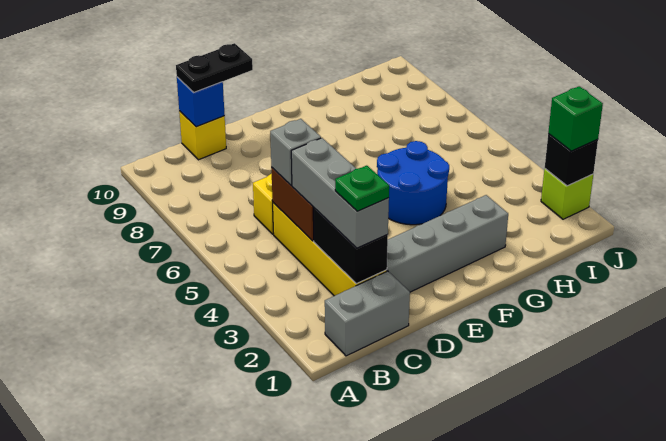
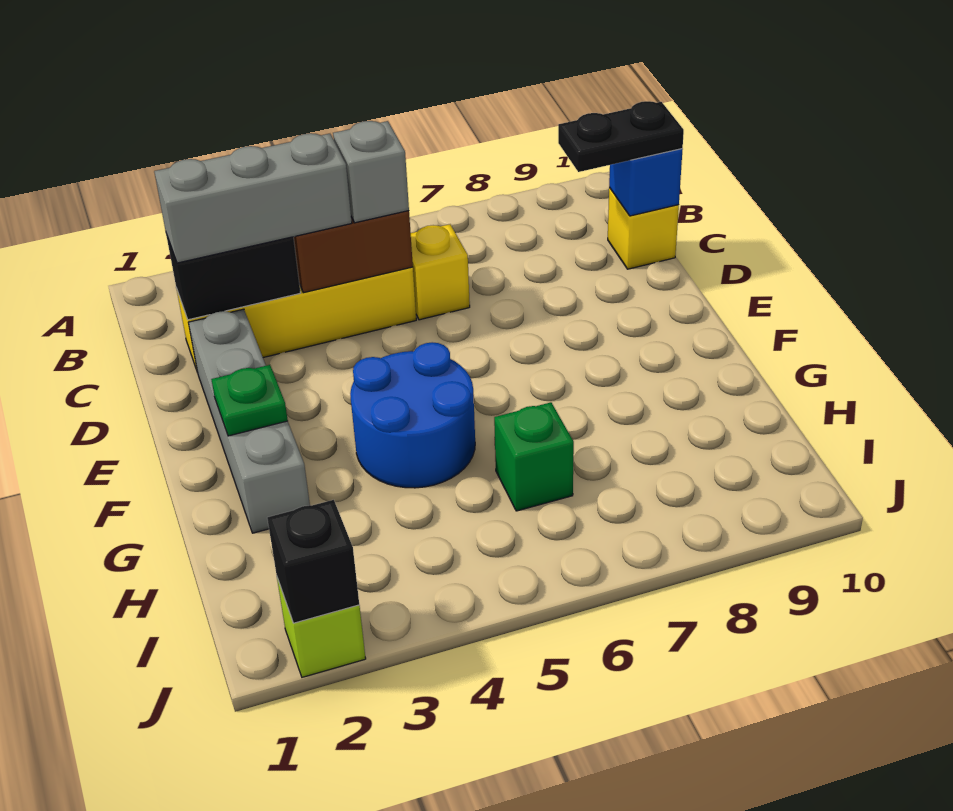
grey brick B1:C1 level 1 -> none
green plate C2 level 4 -> green plate F2 level 2
black plate C10:D10 level 3 -> black plate C9:C10 level 3
green brick J2 level 3 -> green brick H6 level 1

